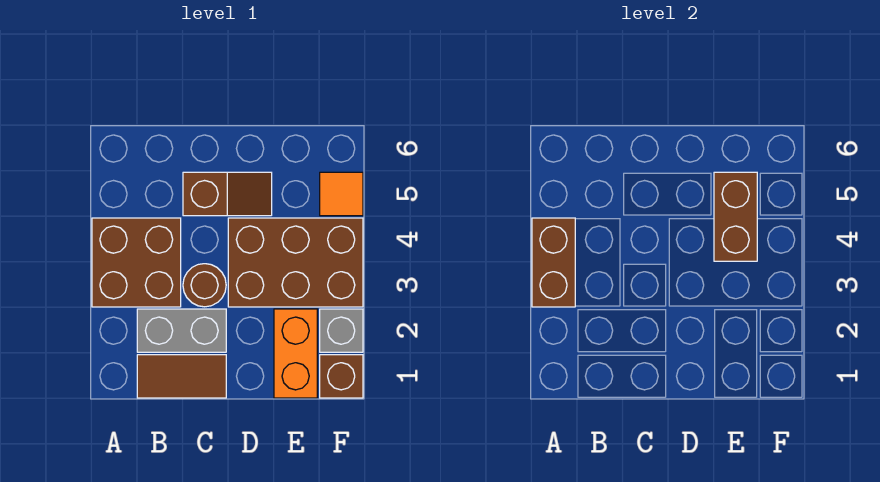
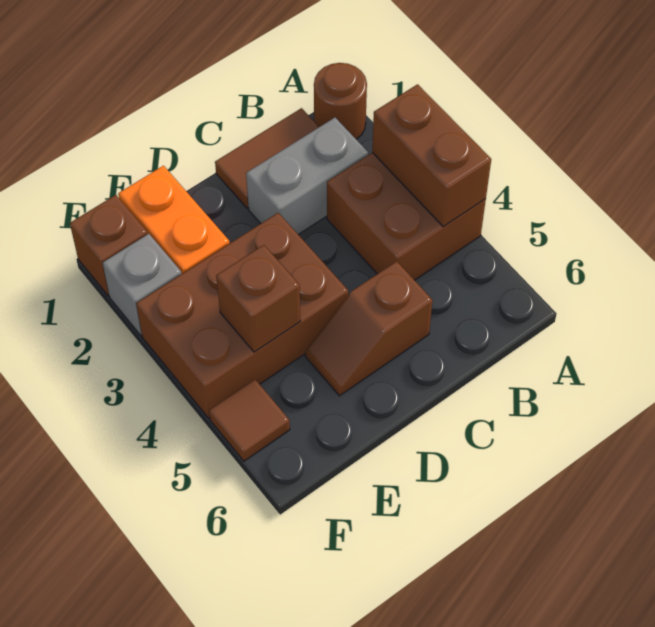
brown round brick C3 level 1 -> brown round brick A1 level 1
brown brick E4:E5 level 2 -> brown brick E4 level 2
orange tile F5 level 1 -> brown tile F5 level 1

